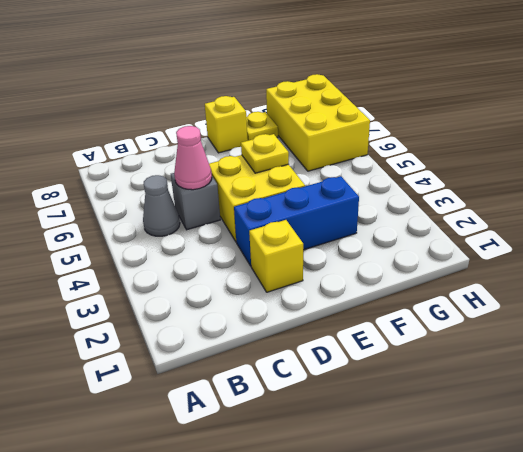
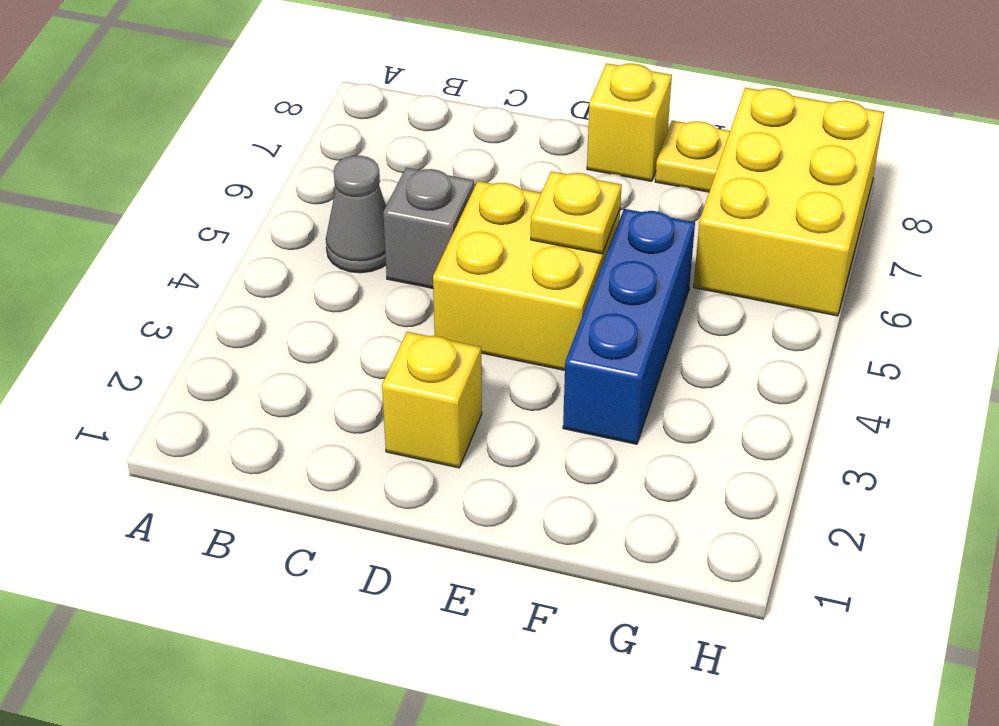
pink cone C5 level 2 -> none
blue brick D3:F3 level 1 -> blue brick F3:F5 level 1

